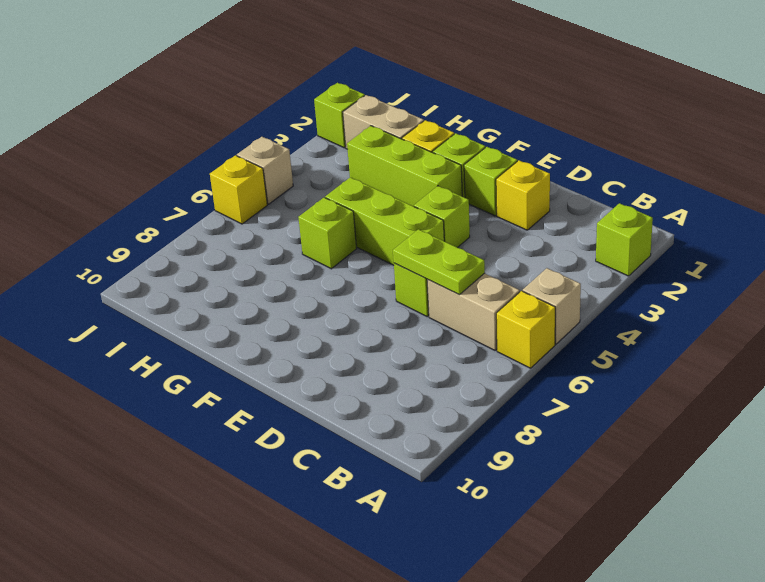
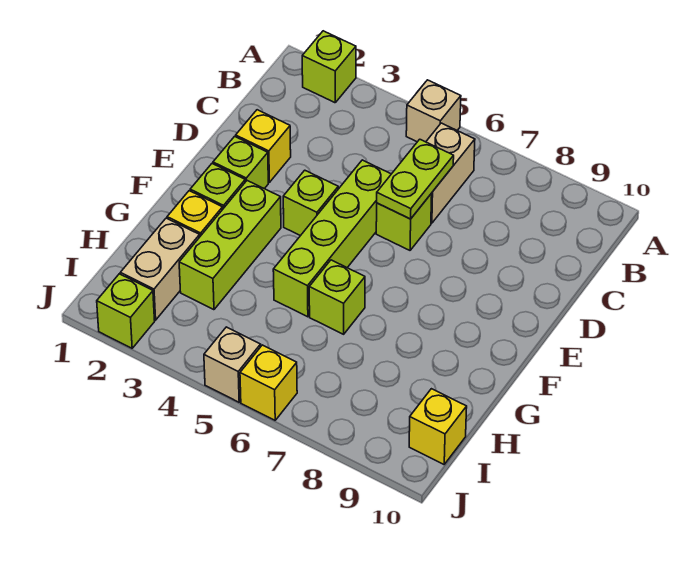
yellow brick A6 level 1 -> yellow brick I10 level 1
lime brick E5:G5 level 1 -> lime brick D5:G5 level 1

